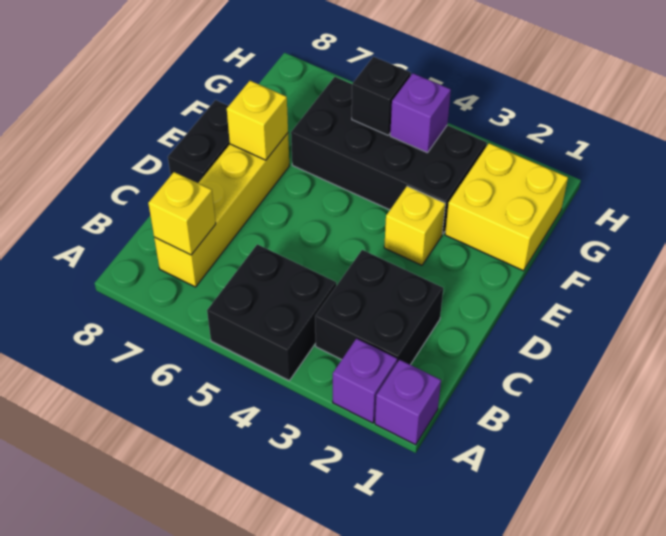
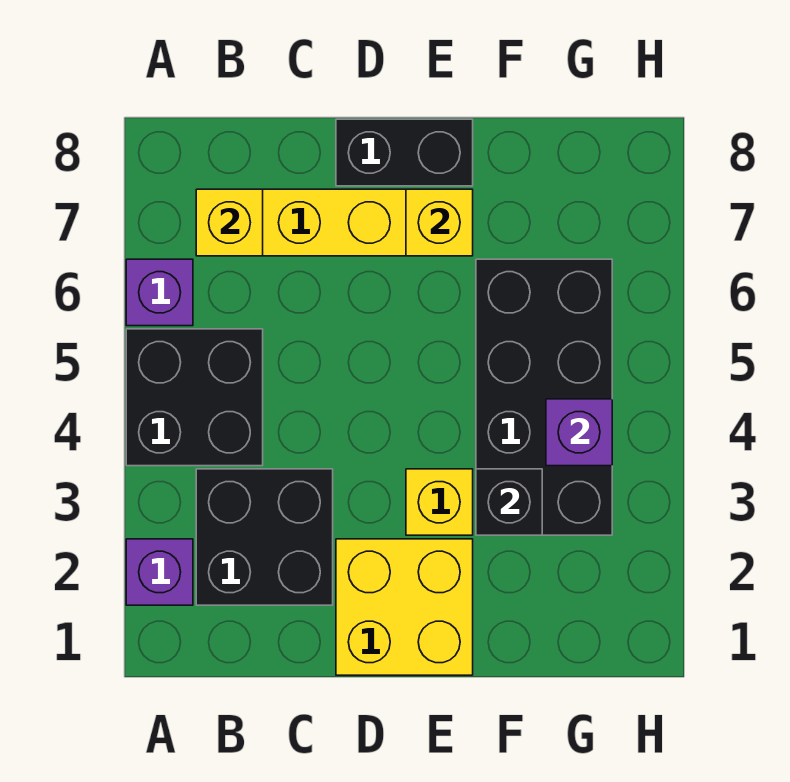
purple brick A1 level 1 -> purple brick A6 level 1
yellow brick F1:G2 level 1 -> yellow brick D1:E2 level 1
black brick G5 level 2 -> black brick F3 level 2

